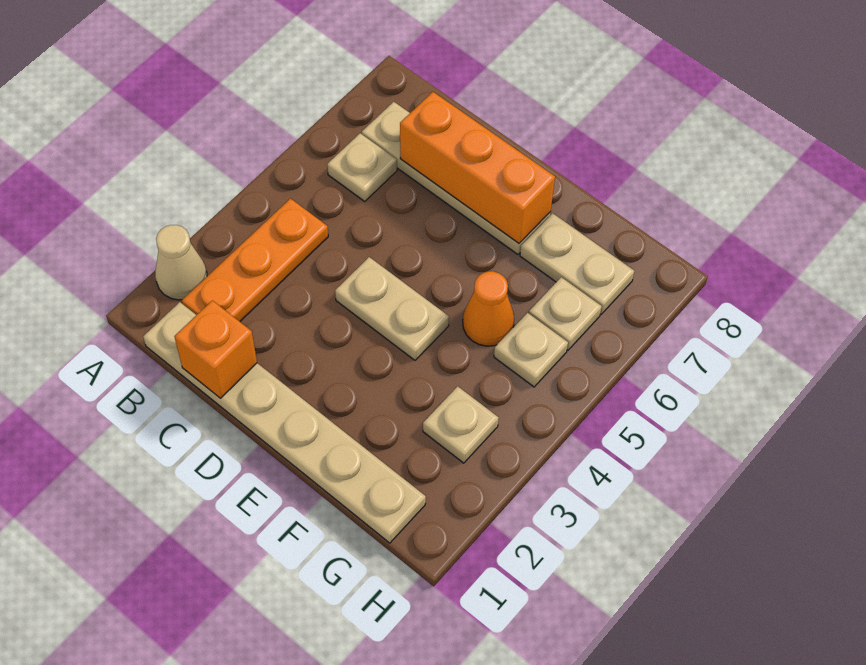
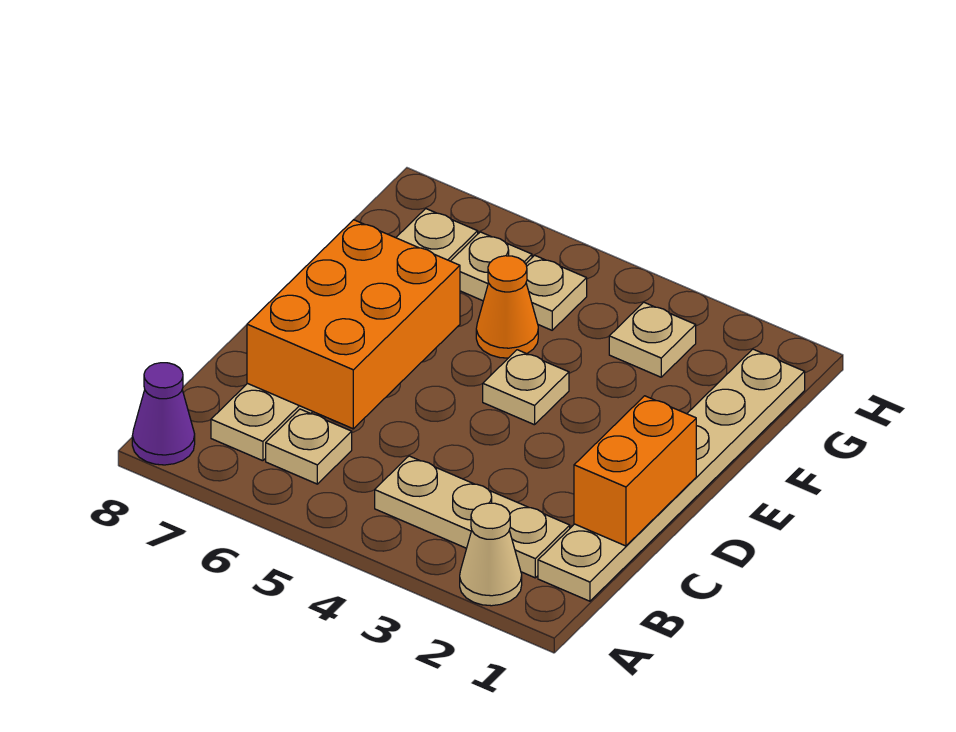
none -> purple cone A8 level 1
orange plate B2:B4 level 1 -> tan plate B2:B4 level 1
orange brick C1 level 2 -> orange brick C1:D1 level 2
orange brick C7:E7 level 2 -> orange brick C6:E7 level 2
tan plate D4:E4 level 1 -> tan plate E4 level 1

